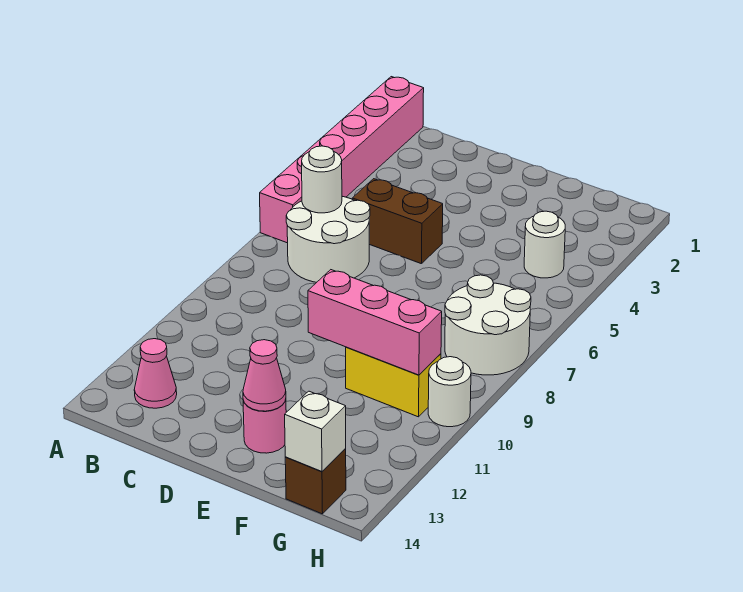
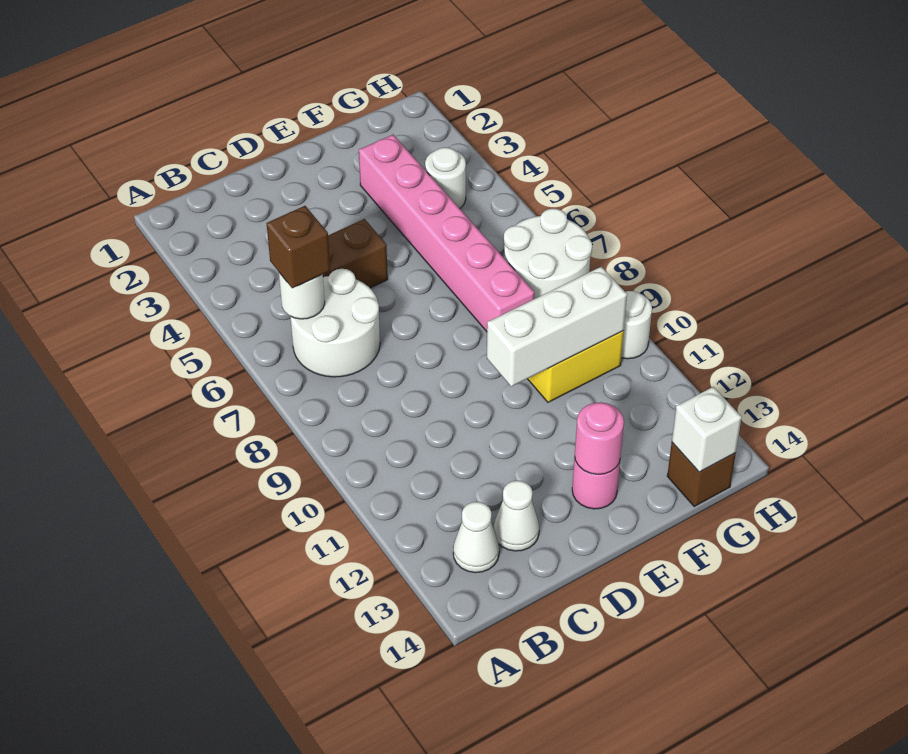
pink brick A1:A6 level 1 -> pink brick F3:F8 level 1
none -> brown brick B6 level 3
pink cone B13 level 1 -> white cone B13 level 1
none -> white cone C13 level 1
pink brick E10:G10 level 2 -> white brick E10:G10 level 2
pink cone E13 level 2 -> pink round brick E13 level 2

